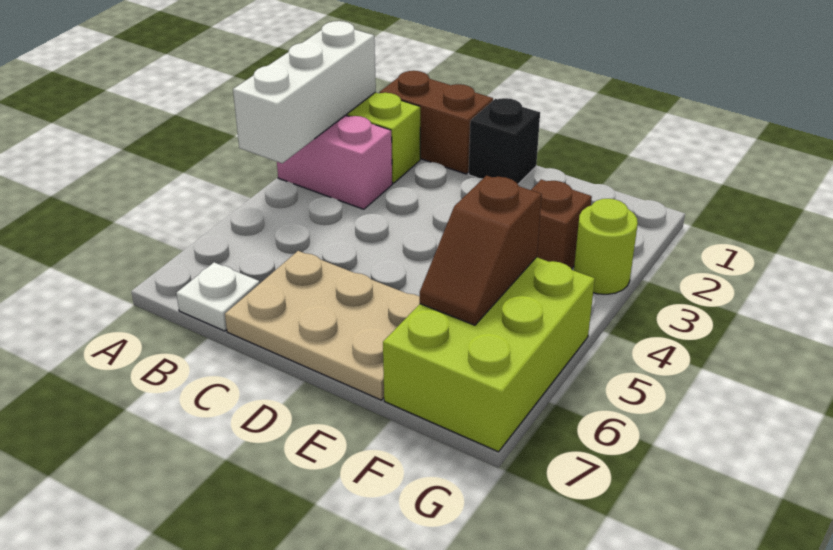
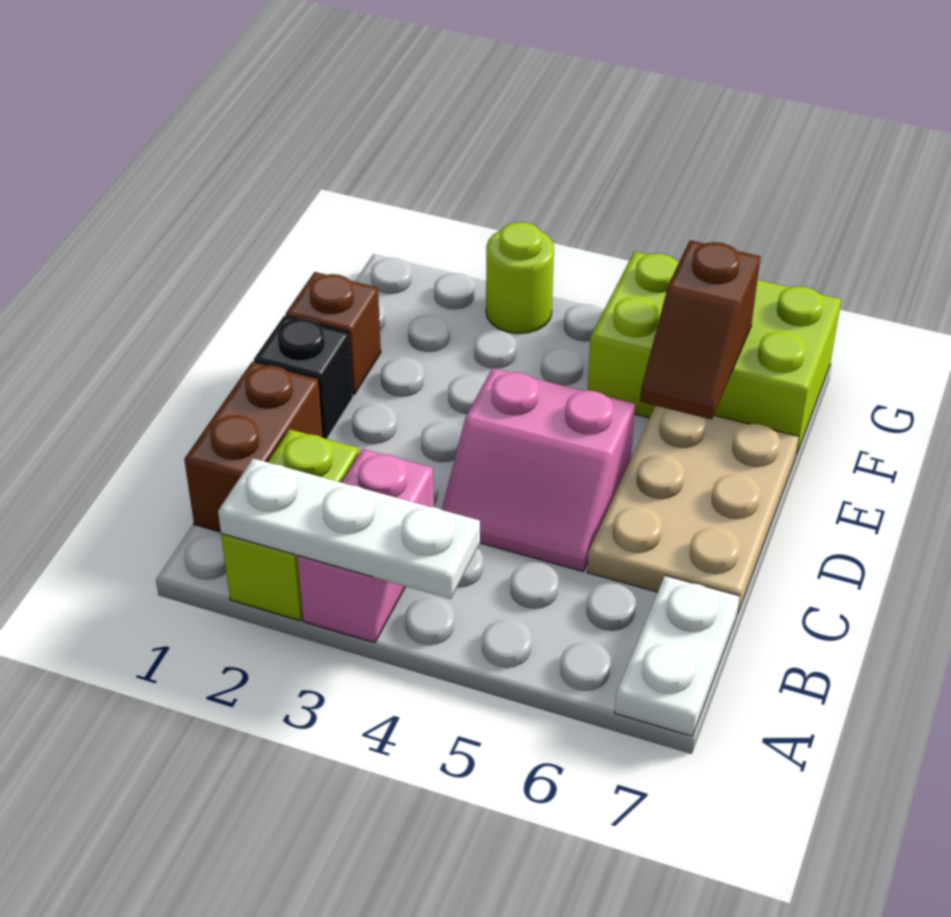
white brick A2:A4 level 2 -> white plate A2:A4 level 2
white plate B7 level 1 -> white plate A7:B7 level 1
none -> pink slope C4:D5 level 1 top D
brown brick F3 level 1 -> brown brick E1 level 1
brown slope F5:F6 level 2 top 5 -> brown slope E6:F6 level 2 top F

